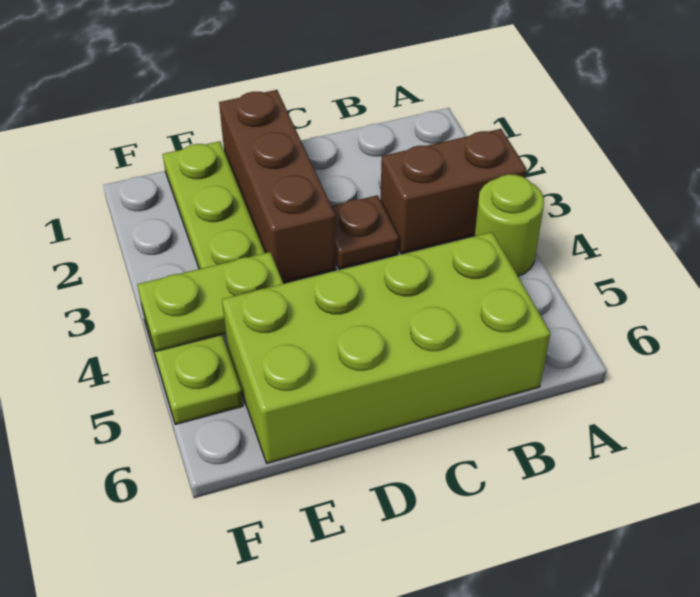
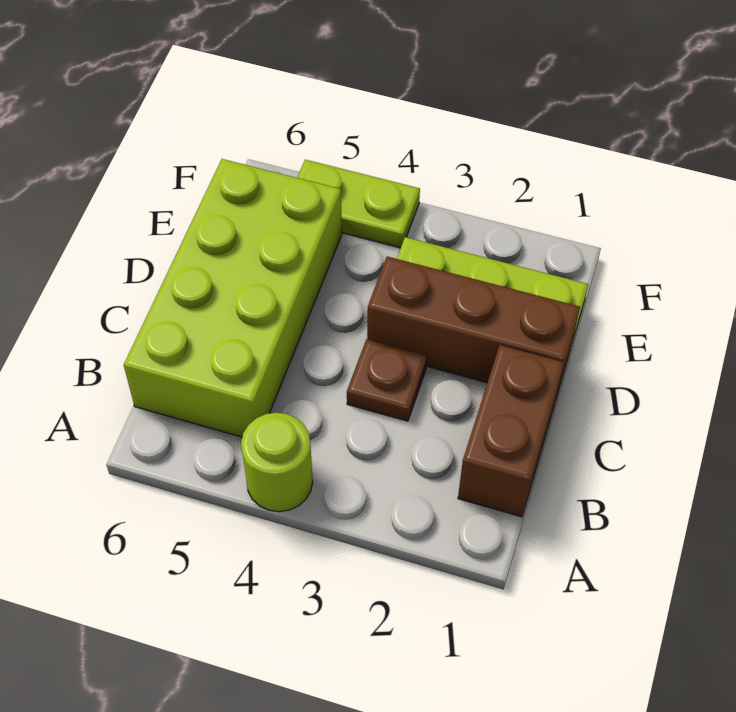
brown brick A3:B3 level 1 -> brown brick B1:C1 level 1
lime plate E4:F4 level 2 -> none

